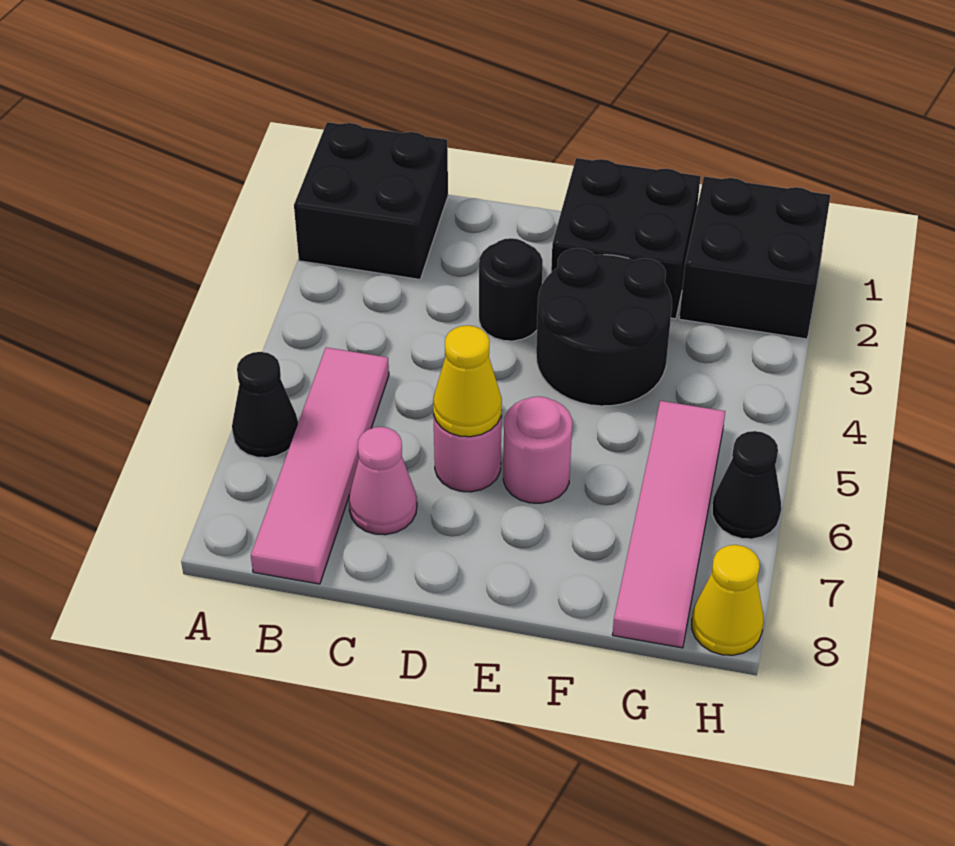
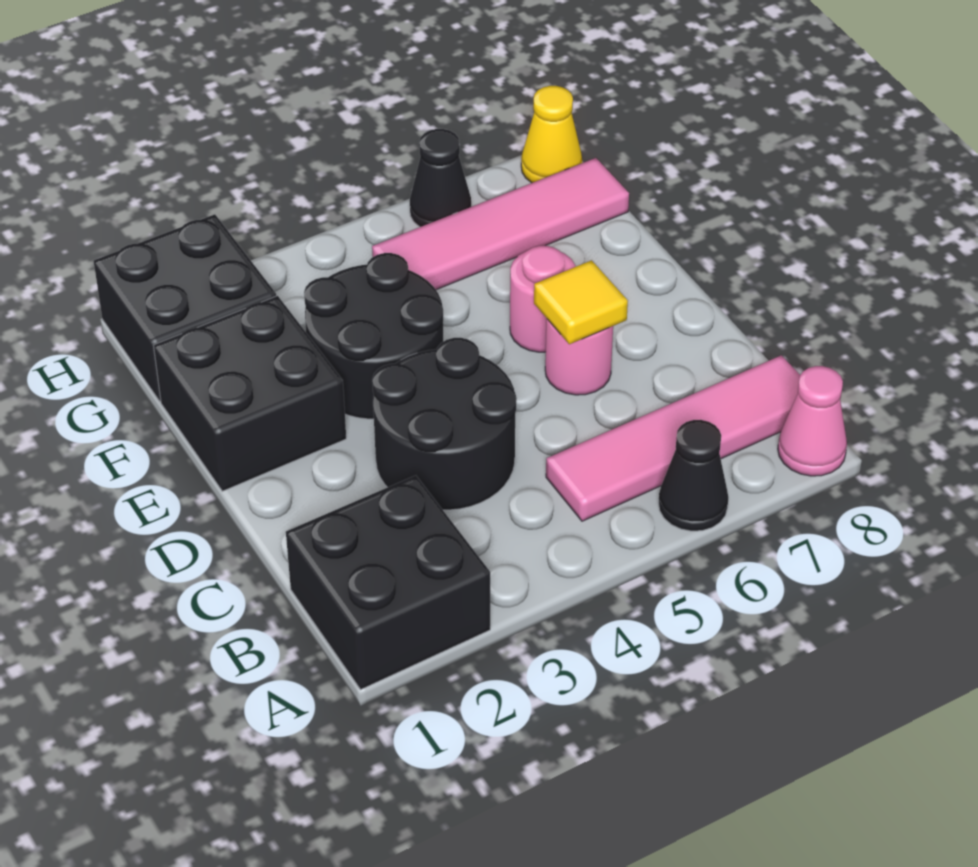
pink cone C7 level 1 -> pink cone A8 level 1
black round brick D3 level 1 -> black round brick C3:D4 level 1
yellow cone D6 level 2 -> yellow tile D6 level 2

